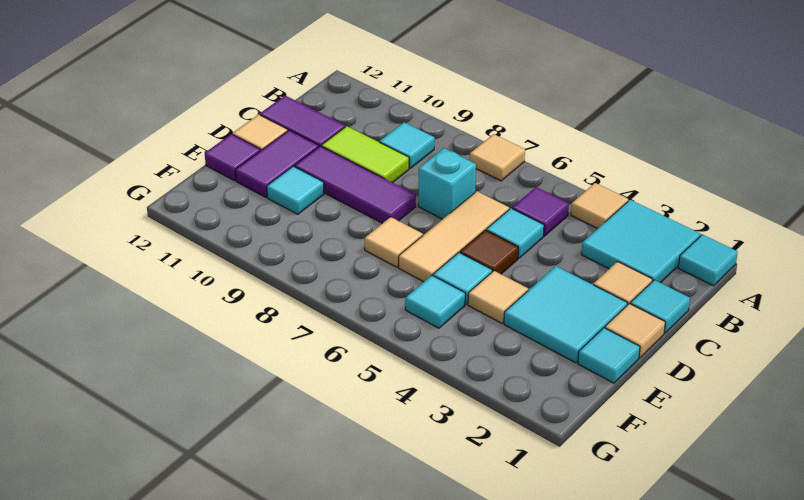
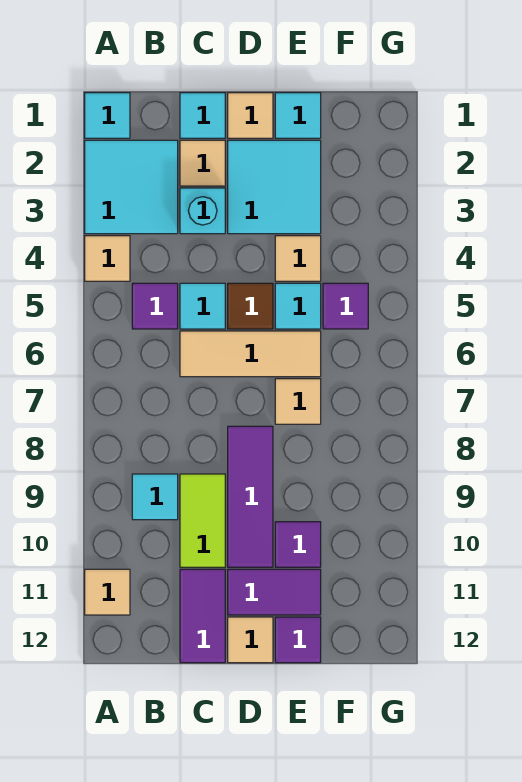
tan tile A7 level 1 -> tan tile A11 level 1
cyan brick C7 level 1 -> cyan brick C3 level 1
cyan tile E10 level 1 -> purple tile E10 level 1
cyan tile F5 level 1 -> purple tile F5 level 1

